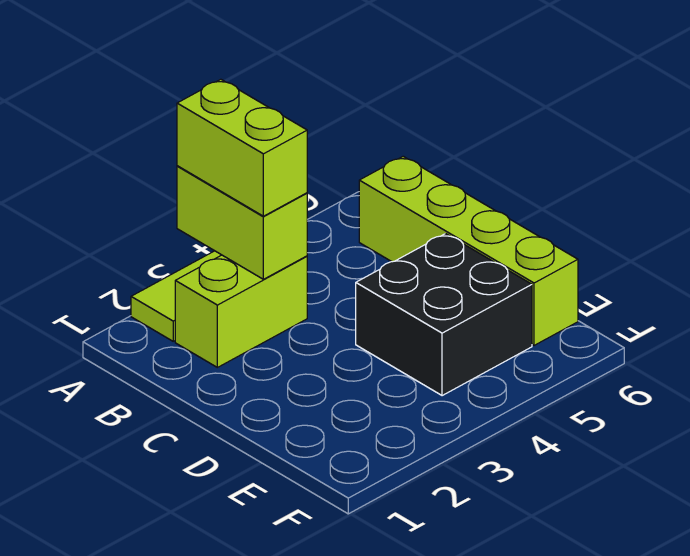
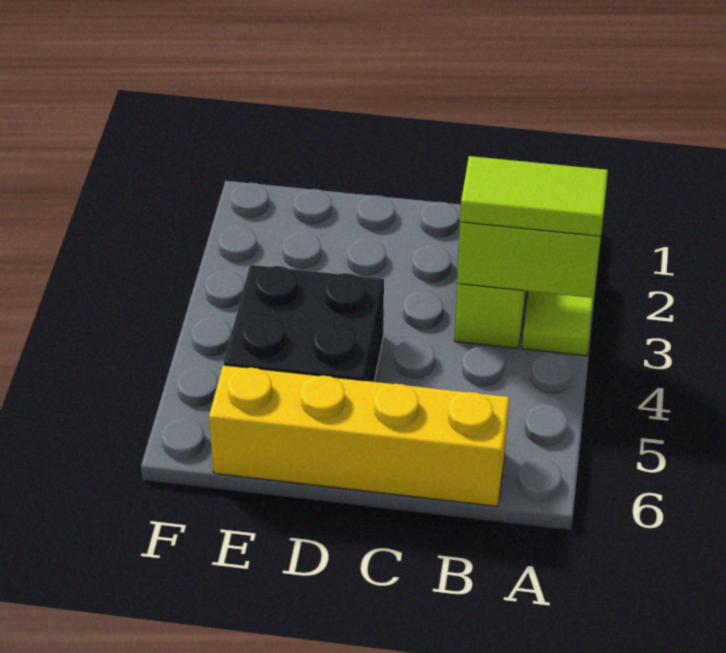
lime brick A3:B3 level 3 -> lime tile A3:B3 level 3
lime brick B6:E6 level 1 -> yellow brick B6:E6 level 1

